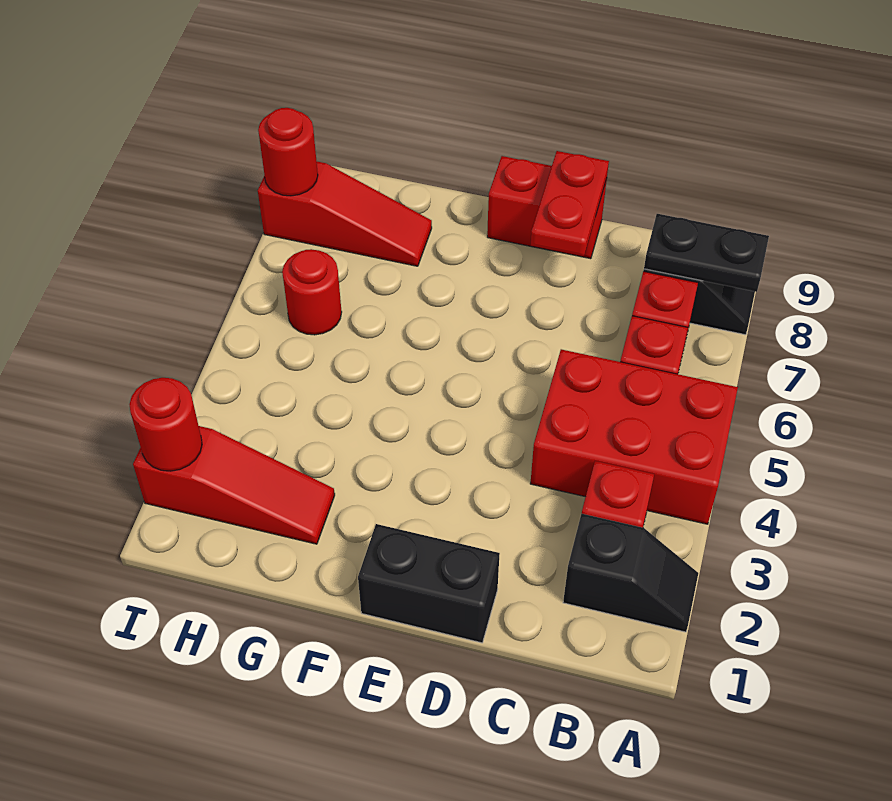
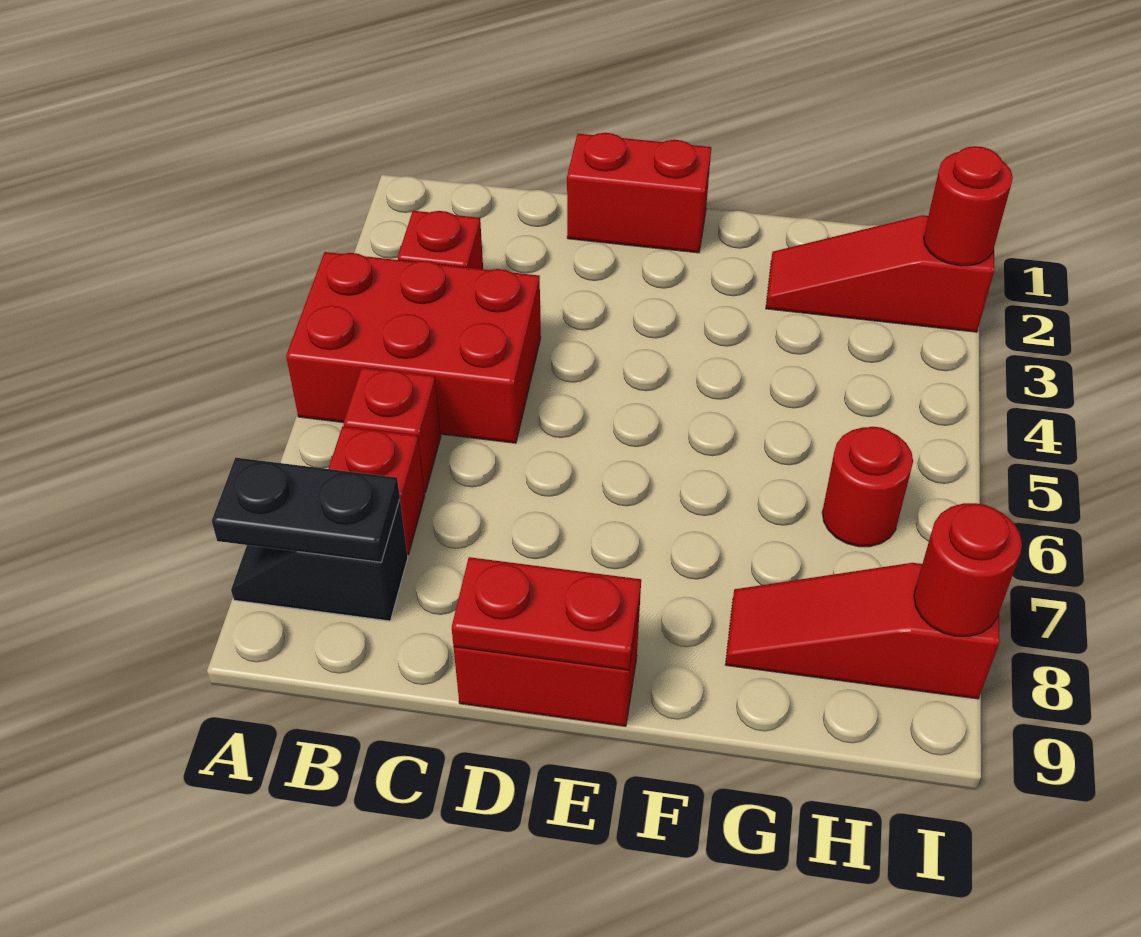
black slope A2:B2 level 1 top B -> none
black brick D1:E1 level 1 -> red brick D1:E1 level 1
red plate D8:D9 level 2 -> red plate D9:E9 level 2

